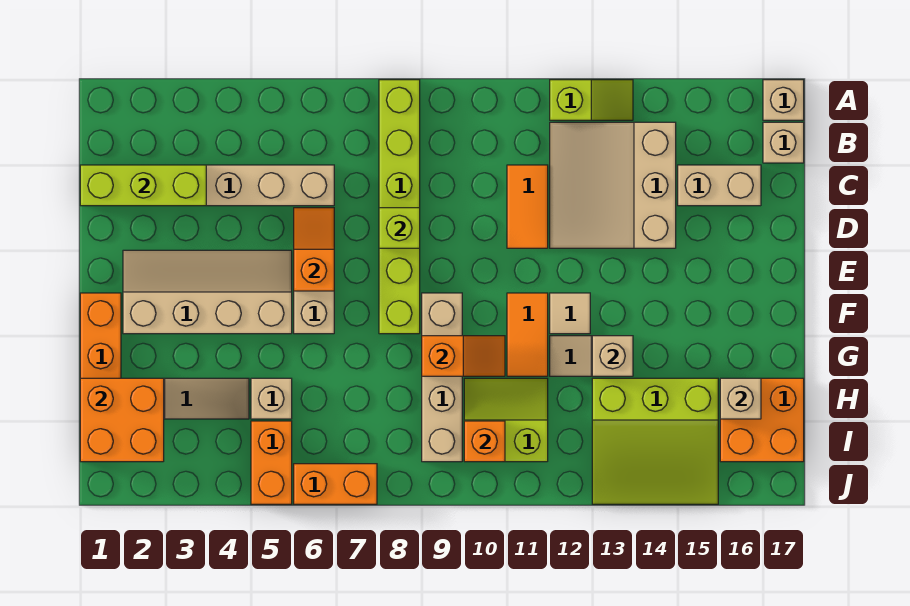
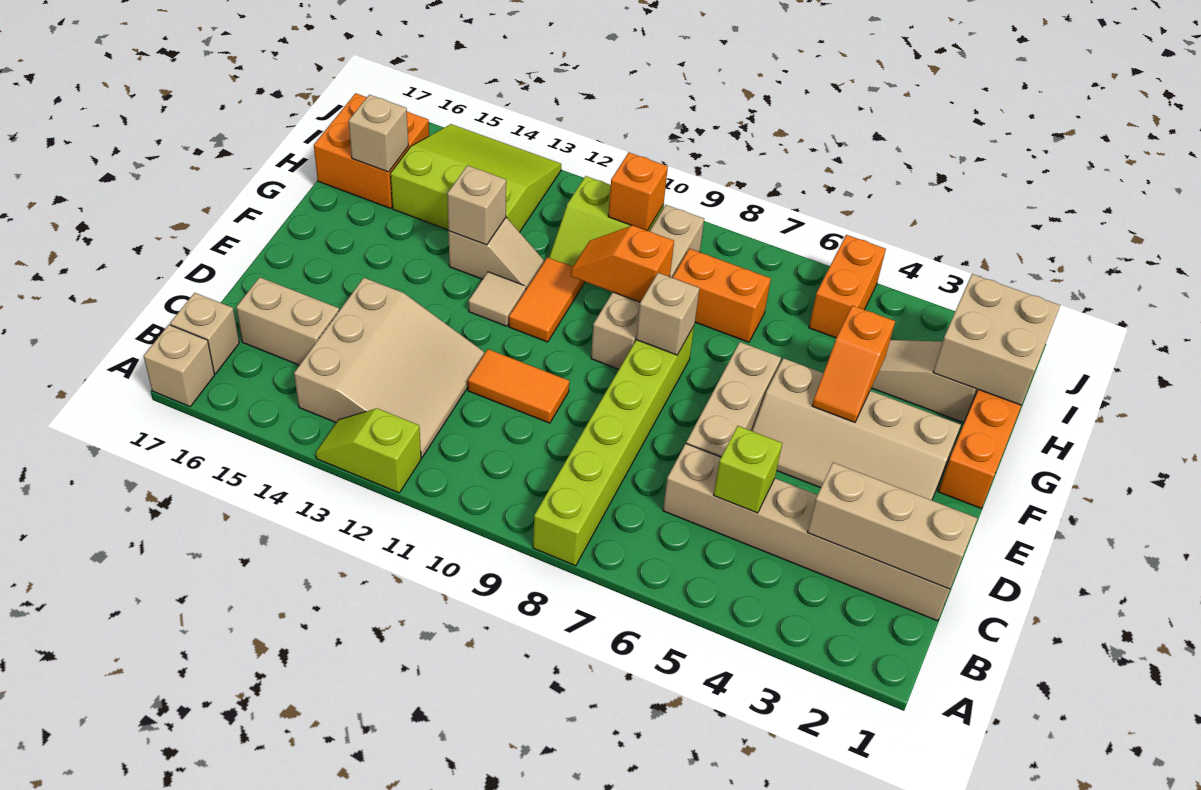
lime brick C1:C3 level 2 -> tan brick C1:C3 level 2
orange tile C11:D11 level 1 -> orange tile D10:D11 level 1
orange slope D6:E6 level 2 top E -> orange slope F4:G4 level 2 top G
lime brick D8 level 2 -> lime brick C5 level 2
orange brick H1:I2 level 2 -> tan brick H1:I2 level 2
tan brick H5 level 1 -> tan brick F8 level 2
orange brick J6:J7 level 1 -> orange brick H7:H8 level 1

